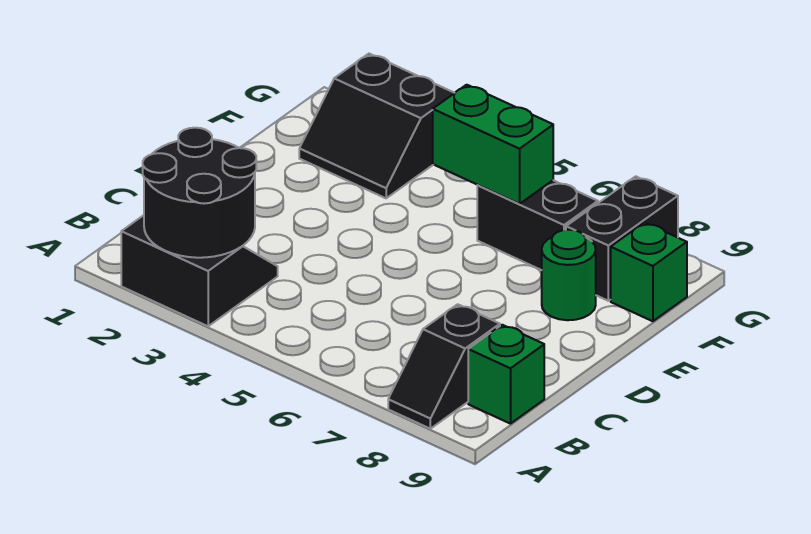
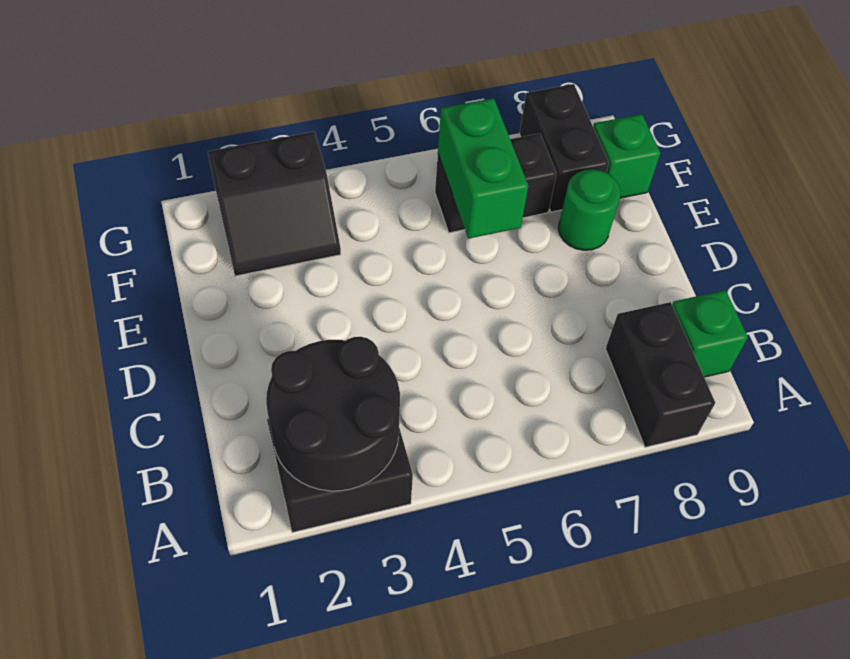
black slope A8:B8 level 1 top B -> black brick A8:B8 level 1
green brick F5:F6 level 2 -> green brick E6:F6 level 2

